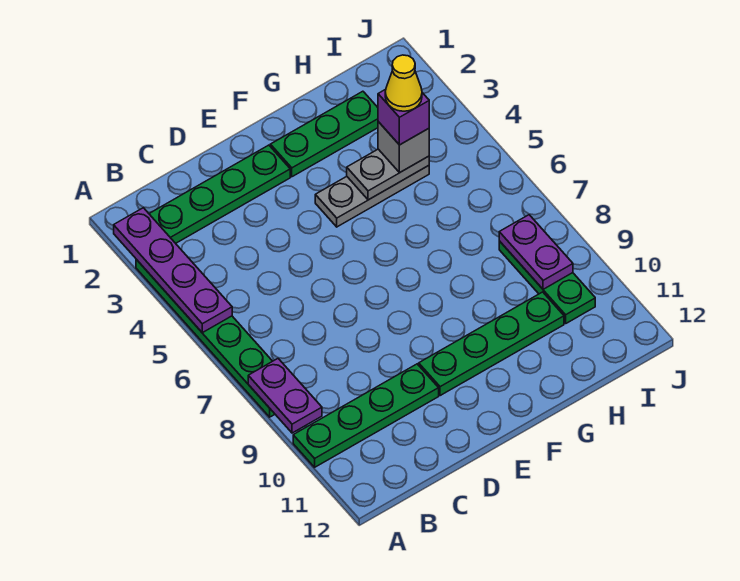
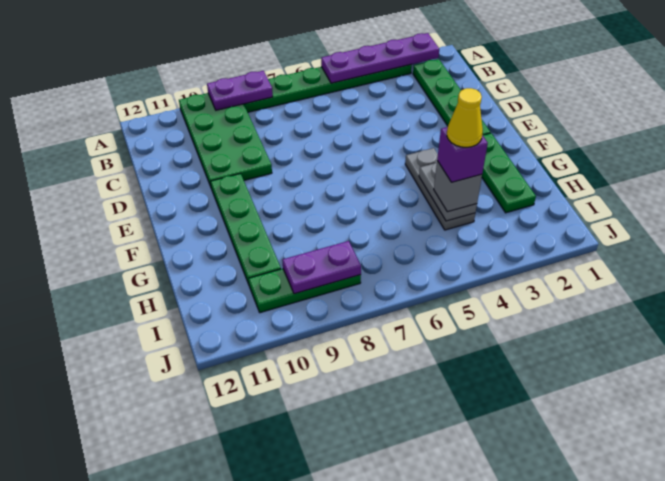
green plate A10:D10 level 1 -> green plate A9:D10 level 1

